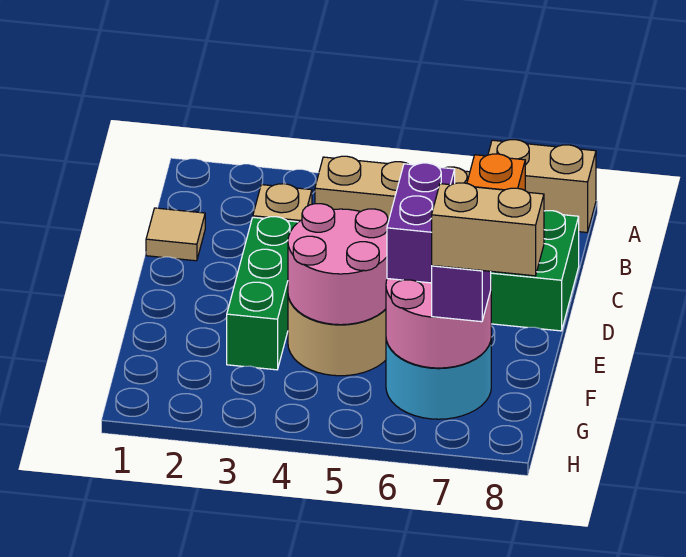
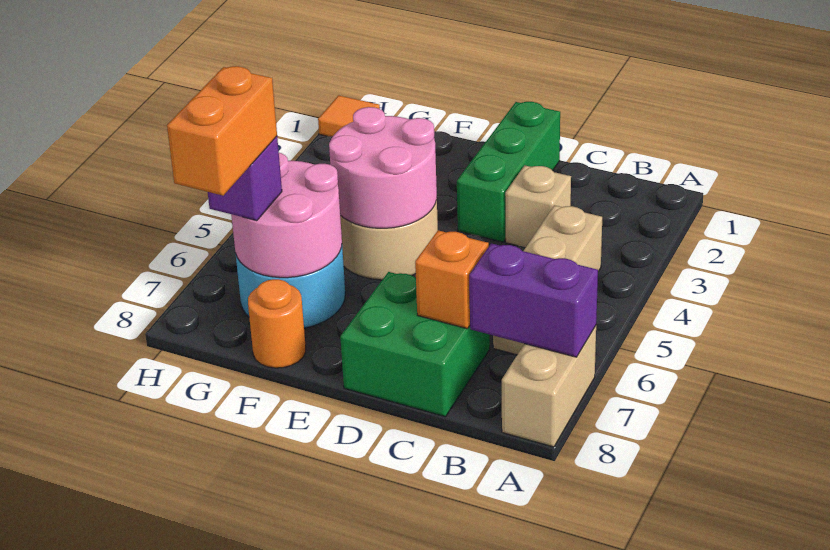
tan tile C1 level 1 -> none
green brick D3:F3 level 1 -> green brick D1:D3 level 1
purple brick E6:F6 level 3 -> purple brick A7:B7 level 2
none -> orange round brick F8 level 1
tan brick G7:G8 level 4 -> orange brick G7:G8 level 4
none -> orange tile H1 level 1

